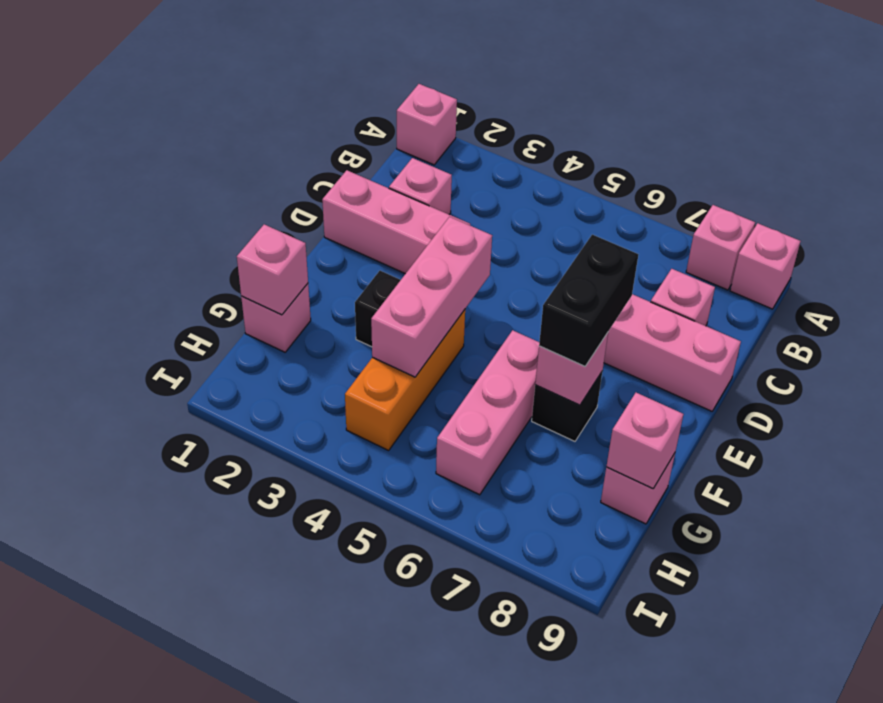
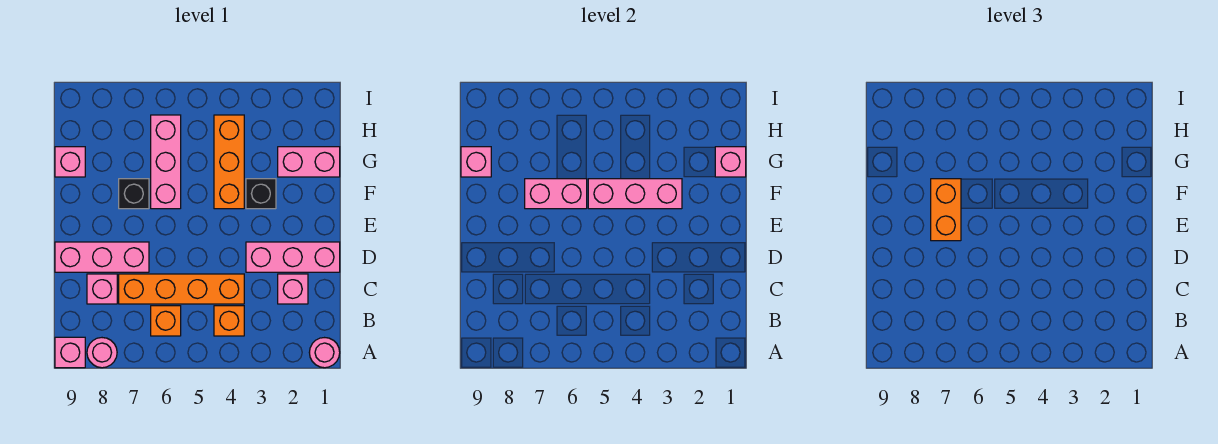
pink brick A1 level 1 -> pink round brick A1 level 1
pink brick A8 level 1 -> pink round brick A8 level 1
none -> orange brick B4 level 1
none -> orange brick B6 level 1
none -> orange brick C4:C7 level 1
pink brick E4:G4 level 2 -> pink brick F3:F5 level 2
black brick E7:F7 level 3 -> orange brick E7:F7 level 3
pink brick F7 level 2 -> pink brick F6:F7 level 2
pink brick G1 level 1 -> pink brick G1:G2 level 1

